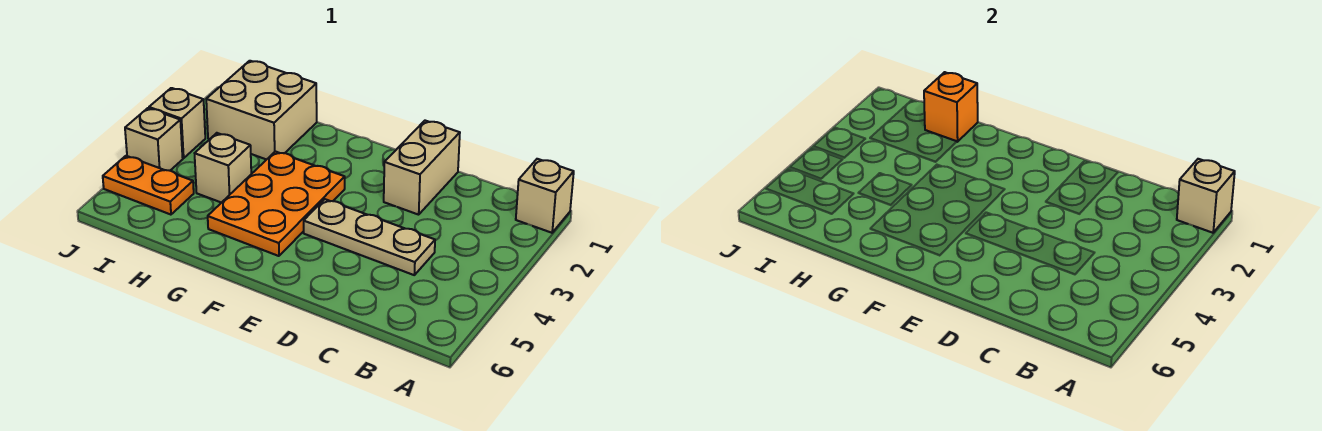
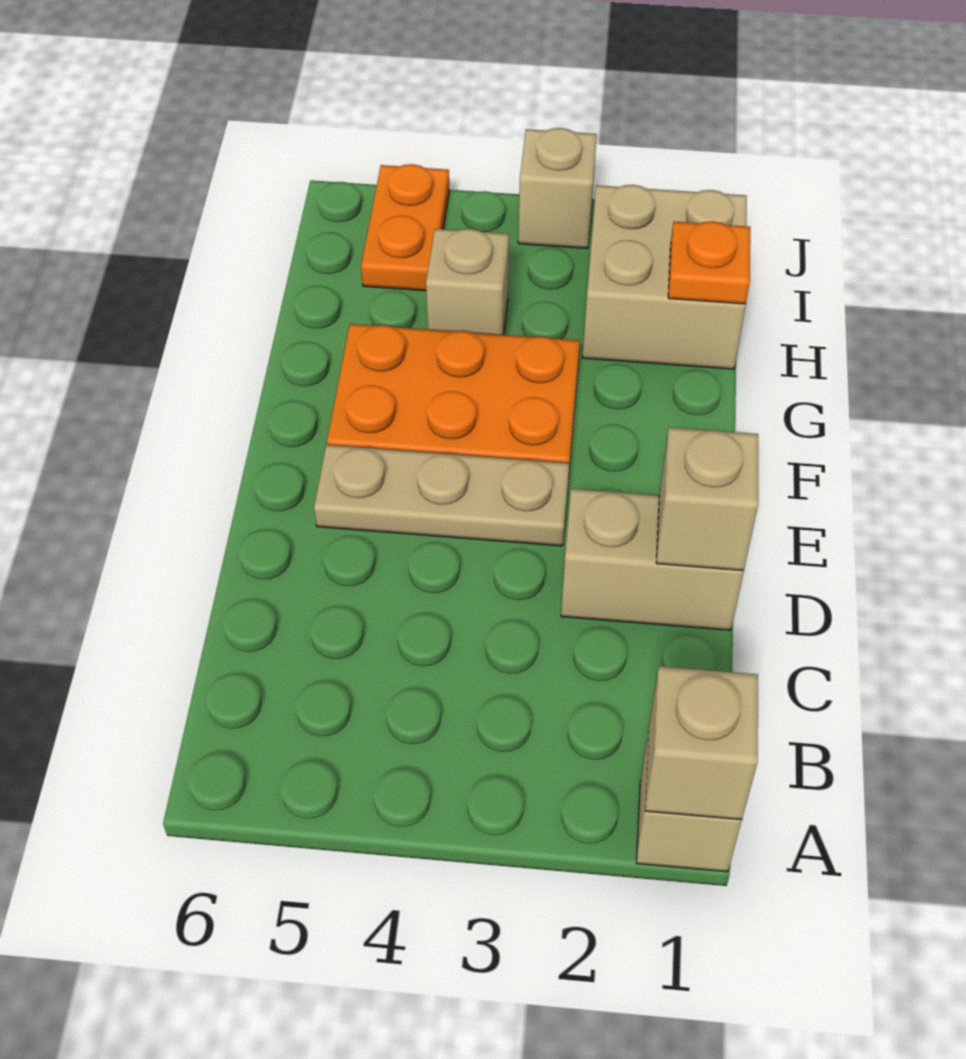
tan plate C4:E4 level 1 -> tan plate E3:E5 level 1
orange brick H1 level 2 -> orange plate H1 level 2
tan brick J4 level 1 -> tan brick D1 level 2

